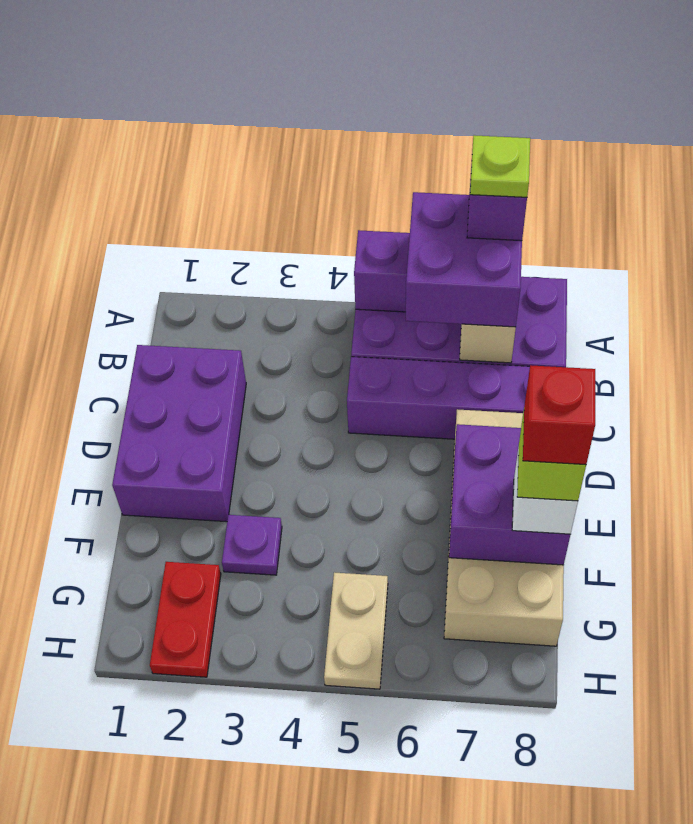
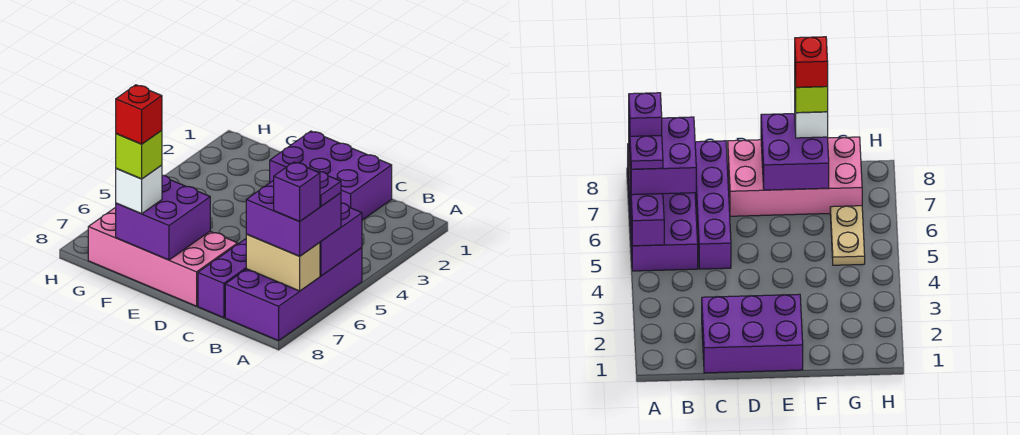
lime plate A7 level 5 -> none
tan brick D7:G8 level 1 -> pink brick D7:G8 level 1
purple plate F3 level 1 -> purple plate A6 level 4
red plate G2:H2 level 1 -> none
tan plate G5:H5 level 1 -> tan plate G5:G6 level 1

